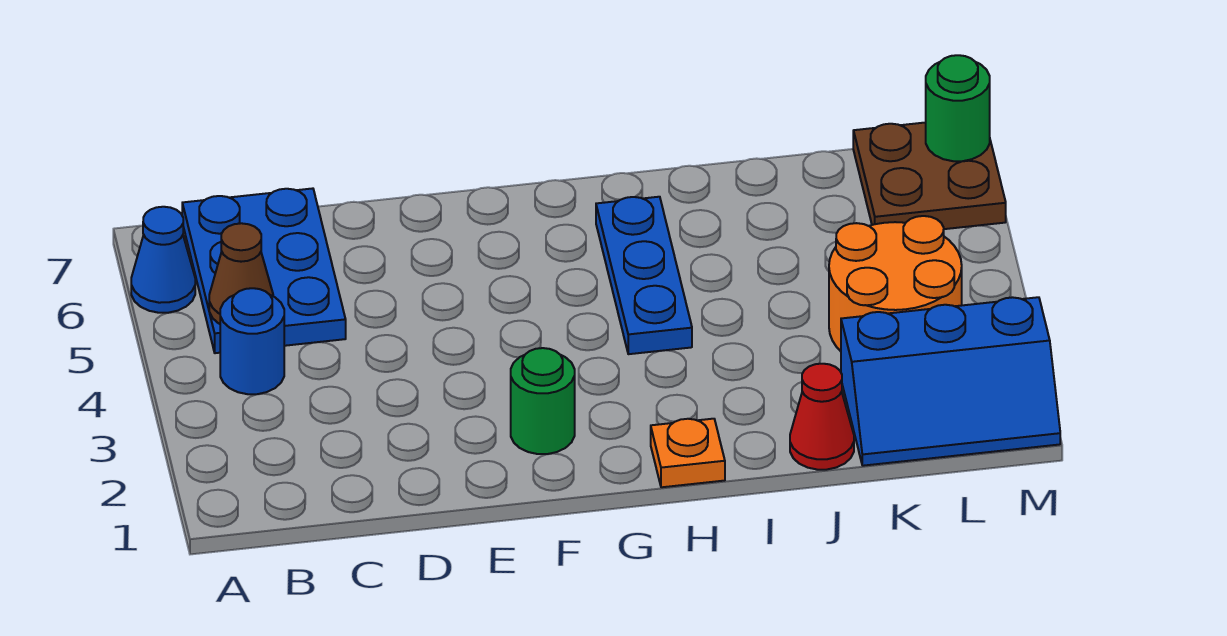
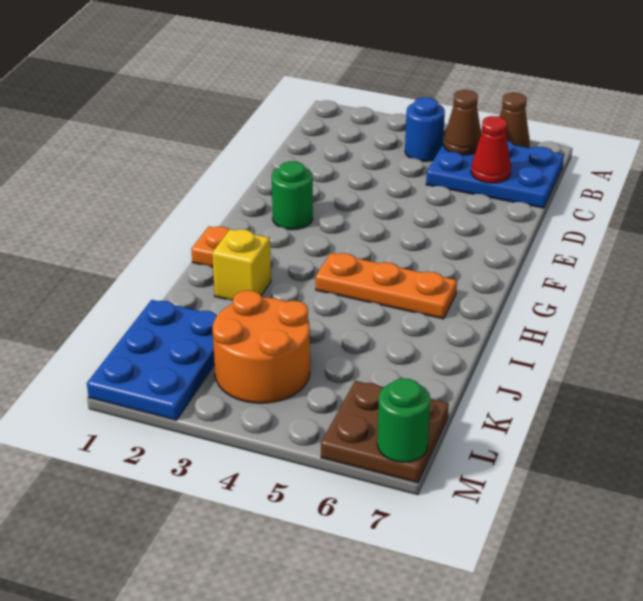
blue cone A6 level 1 -> brown cone A6 level 1
blue plate H4:H6 level 1 -> orange plate H4:H6 level 1
none -> yellow brick I2 level 1
red cone J1 level 1 -> red cone C6 level 2
blue slope K1:M2 level 1 top 2 -> blue plate K1:M2 level 1

